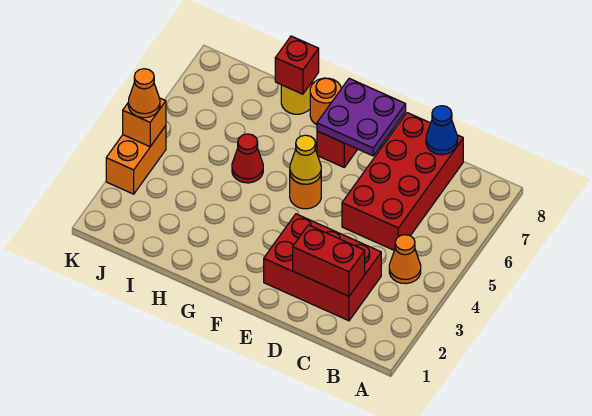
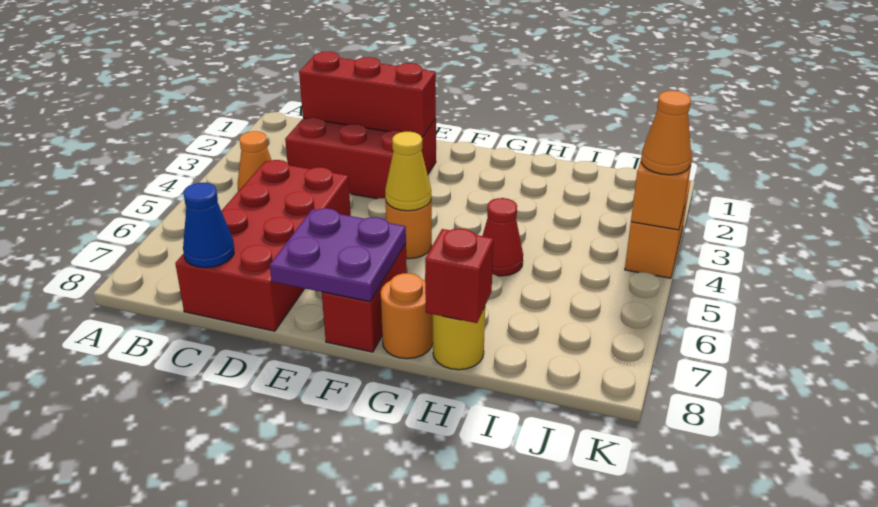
red brick C2:D2 level 2 -> red brick C2:E2 level 2

